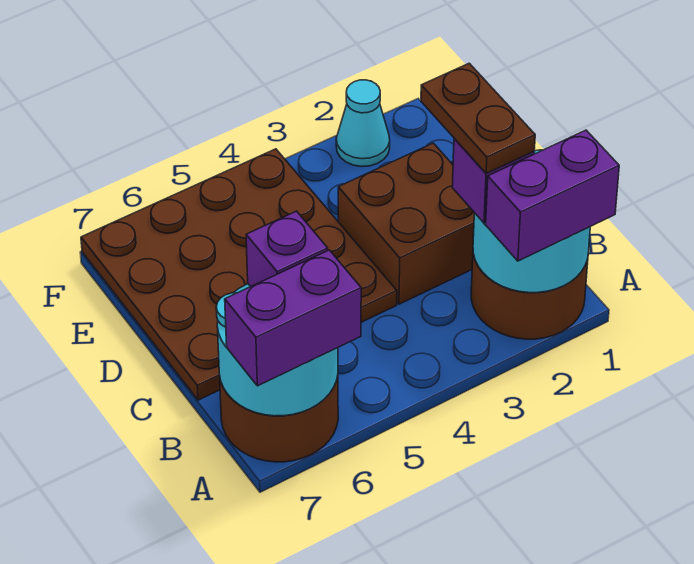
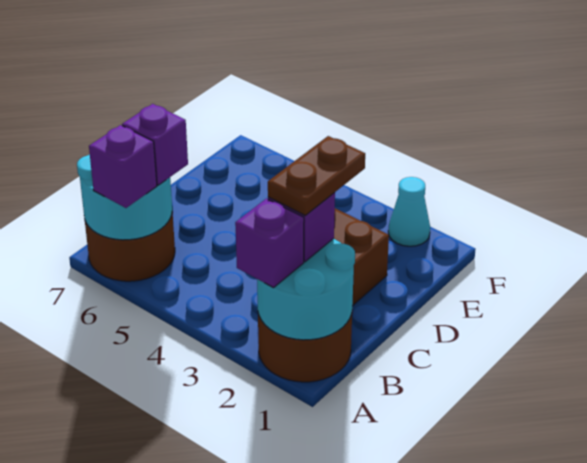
purple brick A1:A2 level 3 -> purple brick A2 level 3
purple brick A6:A7 level 3 -> purple brick A6 level 3
brown plate C4:F7 level 1 -> none

